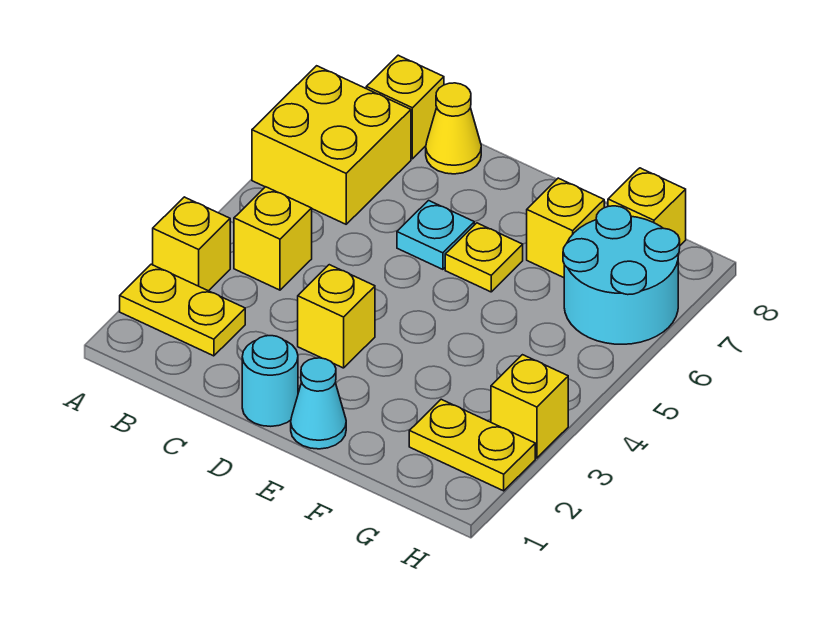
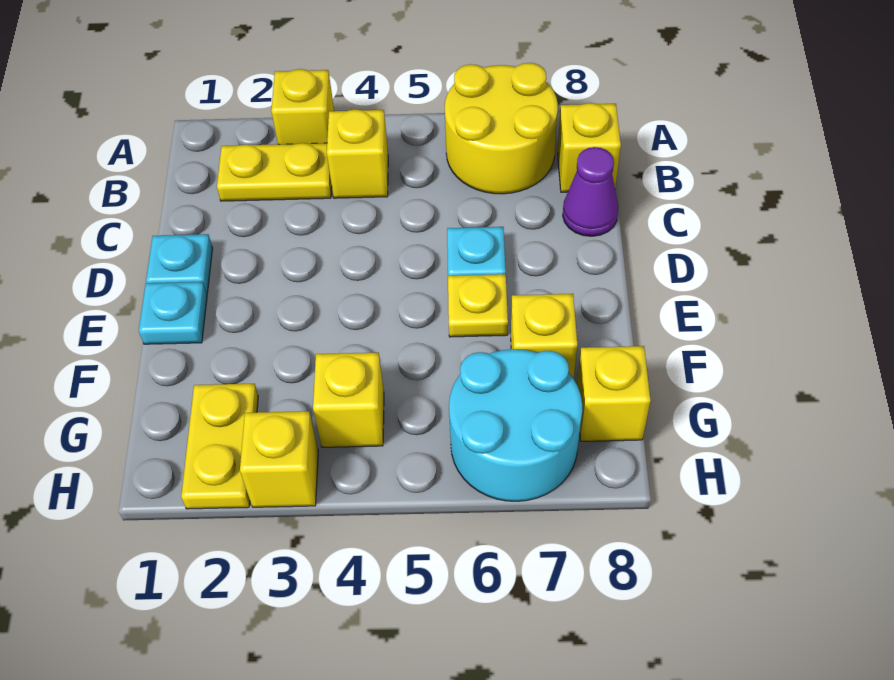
yellow plate A2:B2 level 1 -> yellow plate B2:B3 level 1
yellow brick A6:B7 level 1 -> yellow round brick A6:B7 level 1
yellow cone C8 level 1 -> purple cone C8 level 1
cyan round brick D1 level 1 -> cyan plate D1 level 1
yellow brick D3 level 1 -> yellow brick G4 level 1
cyan cone E1 level 1 -> cyan plate E1 level 1

